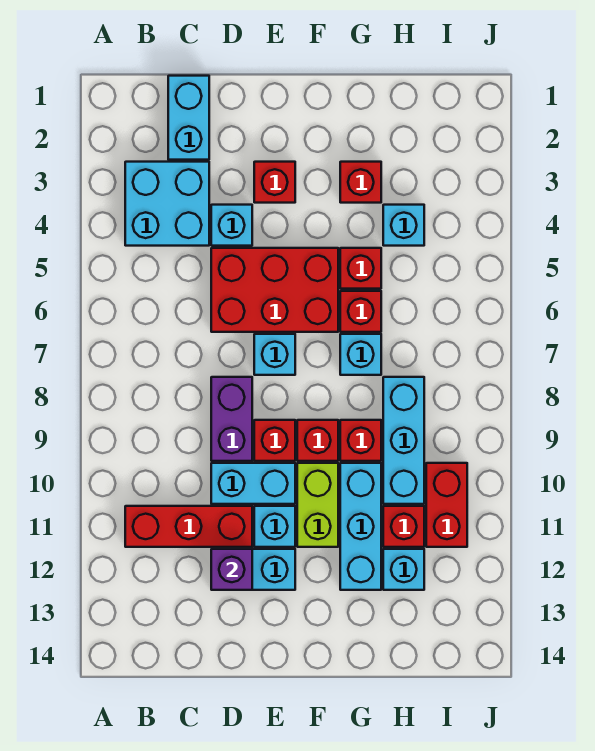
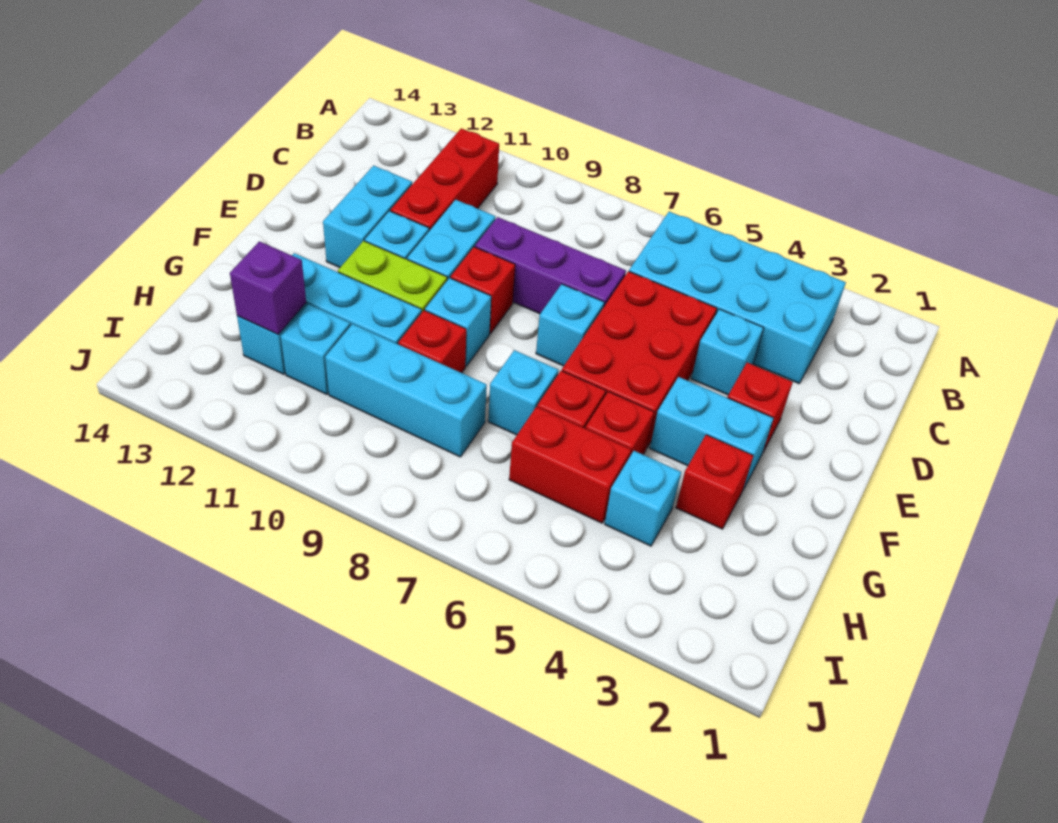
cyan brick B3:C4 level 1 -> cyan brick B3:C6 level 1
cyan brick C1:C2 level 1 -> cyan brick F3:F4 level 1
purple brick D8:D9 level 1 -> purple brick D7:D9 level 1
purple brick D12 level 2 -> purple brick H12 level 2
red brick F9 level 1 -> cyan brick F9 level 1
red brick H11 level 1 -> cyan brick H11 level 1
red brick I10:I11 level 1 -> red brick H5:H6 level 1

